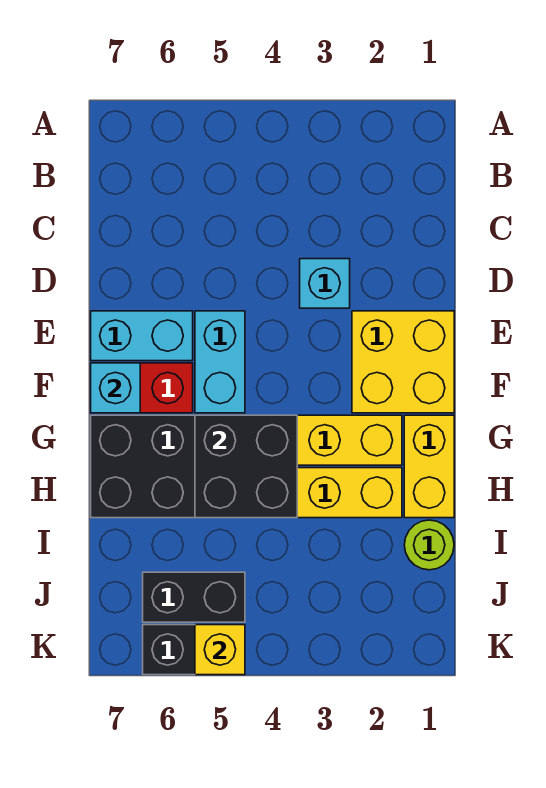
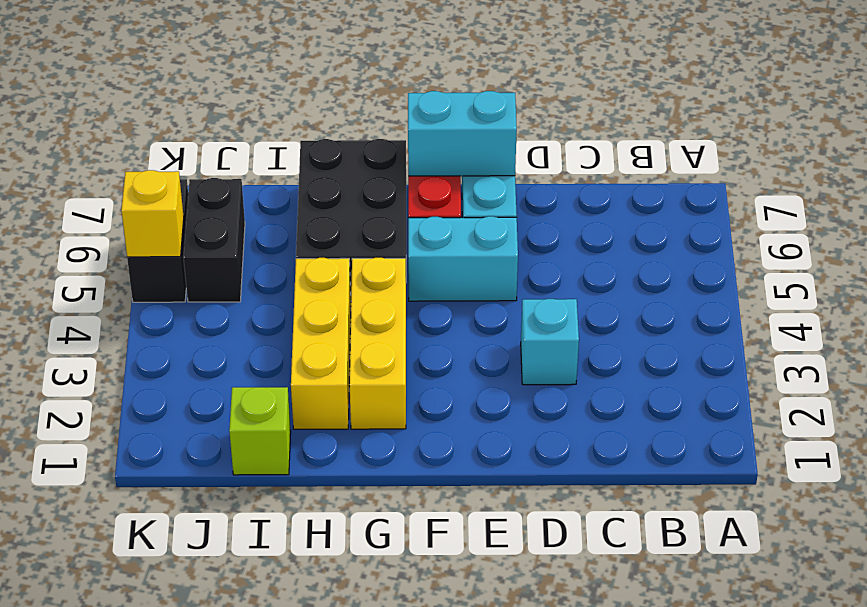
yellow brick E1:F2 level 1 -> none
cyan brick F7 level 2 -> cyan brick E7:F7 level 2
yellow brick G1:H1 level 1 -> none
black brick G4:H5 level 2 -> none
lime round brick I1 level 1 -> lime brick I1 level 1

